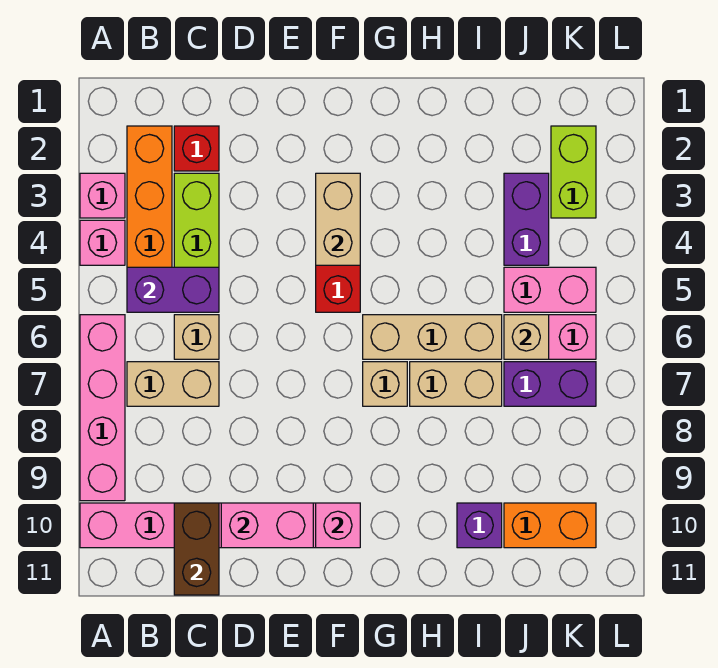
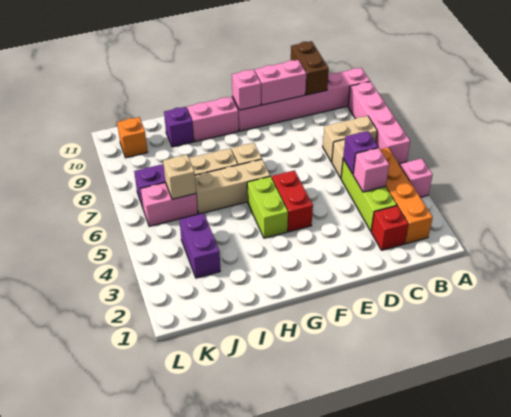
pink brick A3 level 1 -> pink brick C4 level 2
purple brick B5:C5 level 2 -> purple brick C5 level 2
tan brick F3:F4 level 2 -> none
pink brick J5:K5 level 1 -> pink brick G10:H10 level 1
orange brick J10:K10 level 1 -> orange brick K10 level 1
lime brick K2:K3 level 1 -> lime brick G4:G5 level 1

